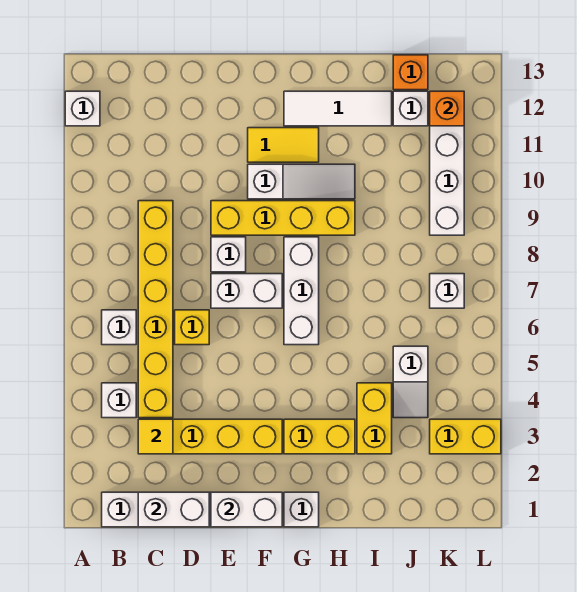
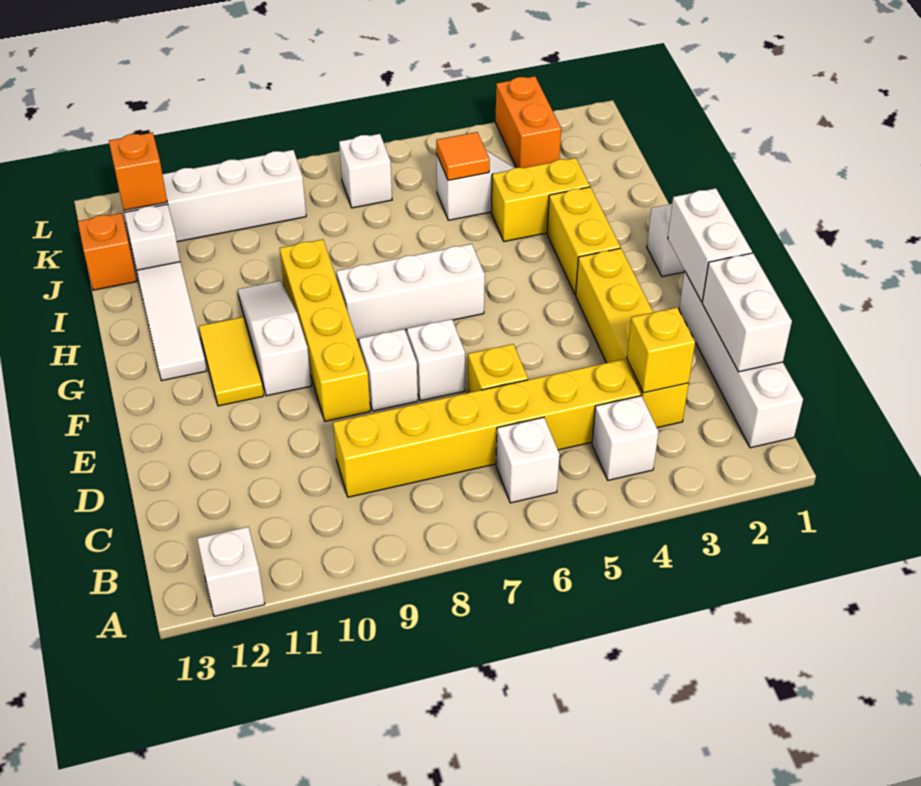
yellow tile C3 level 2 -> yellow brick C3 level 2
white brick E7:F7 level 1 -> white brick E7 level 1
none -> orange tile J5 level 2
yellow brick K3:L3 level 1 -> orange brick K3:L3 level 1

